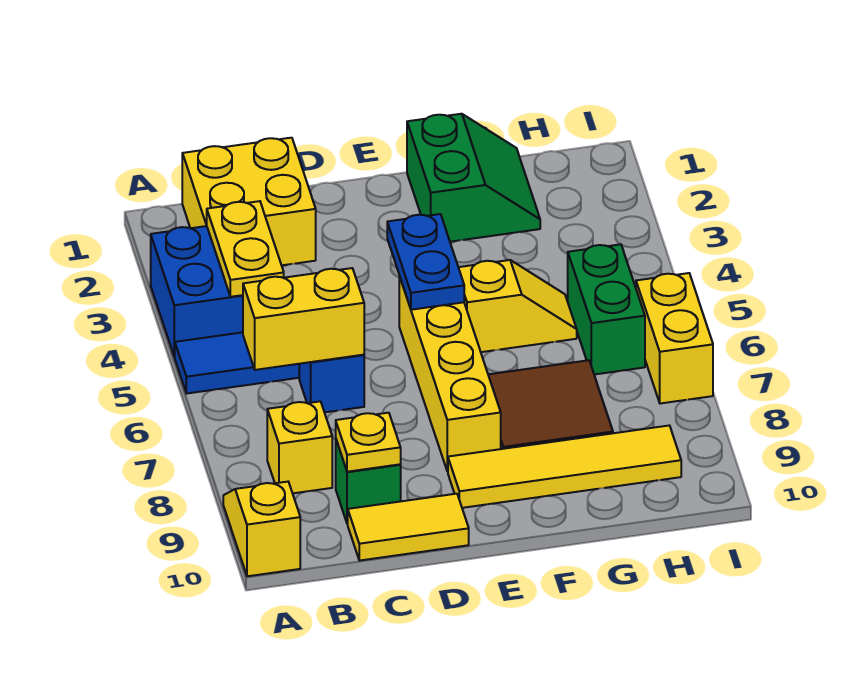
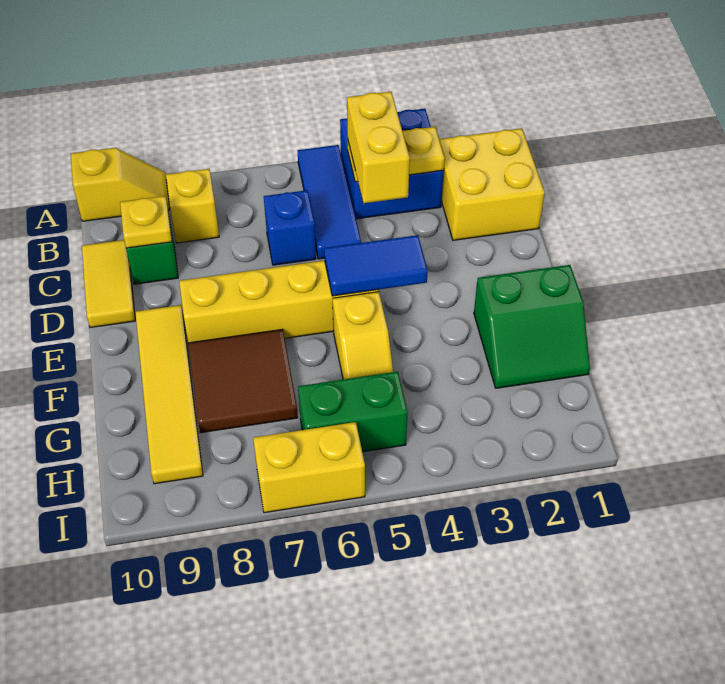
yellow brick B6:C6 level 2 -> yellow brick B4:C4 level 3
blue plate E4:E5 level 2 -> blue tile E4:E5 level 2

